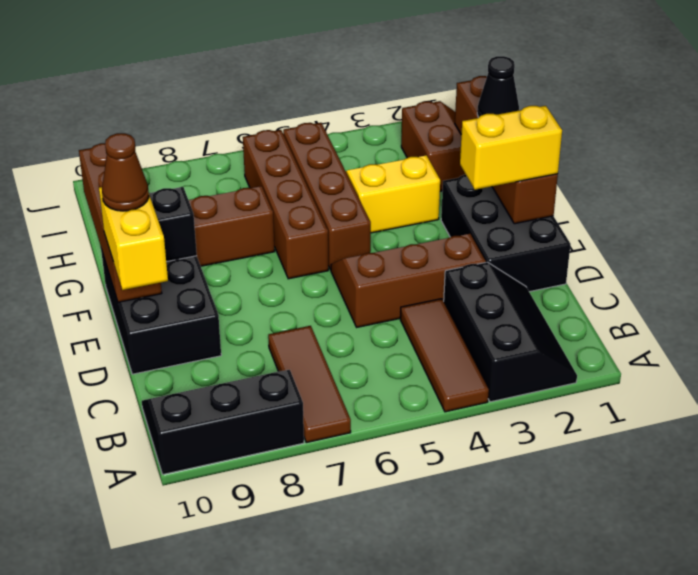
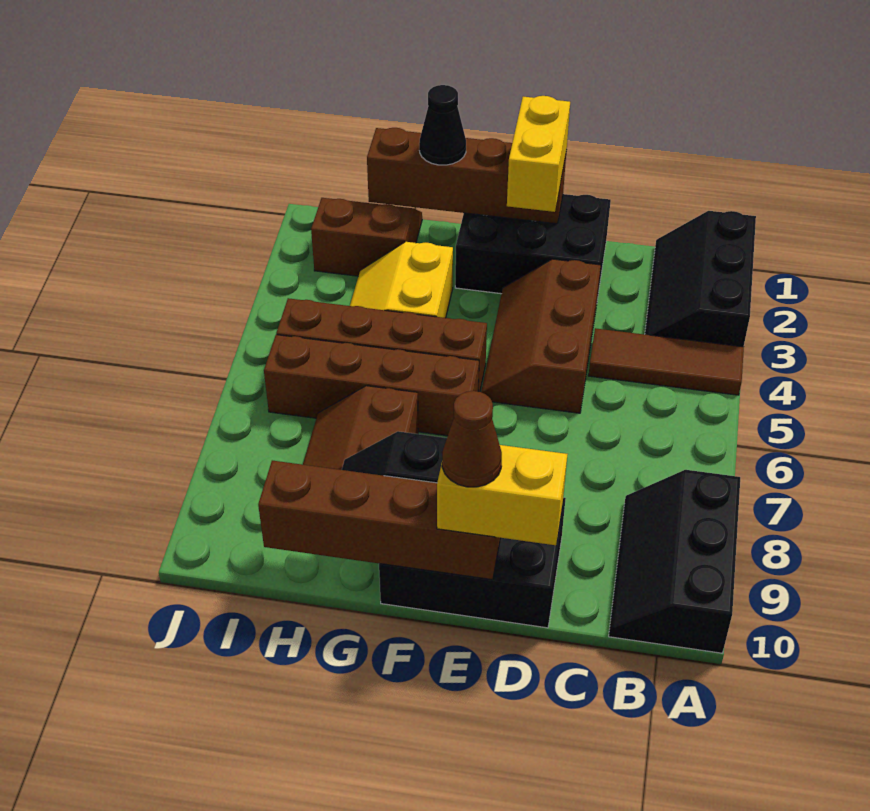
black slope A2:C3 level 1 top 3 -> black slope A1:B3 level 1 top A
brown tile A7:C7 level 1 -> none

